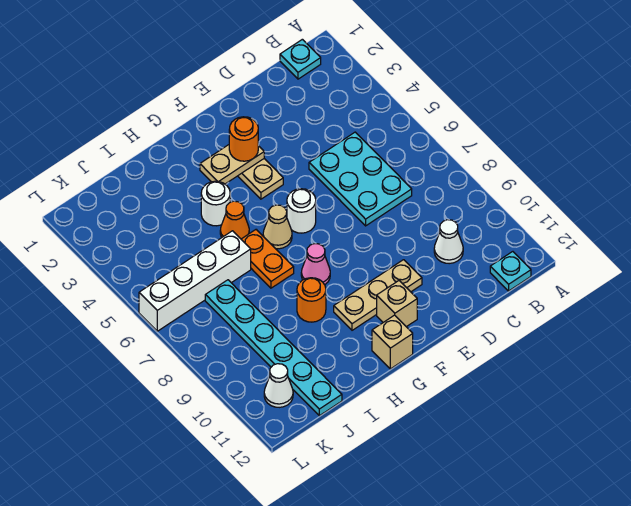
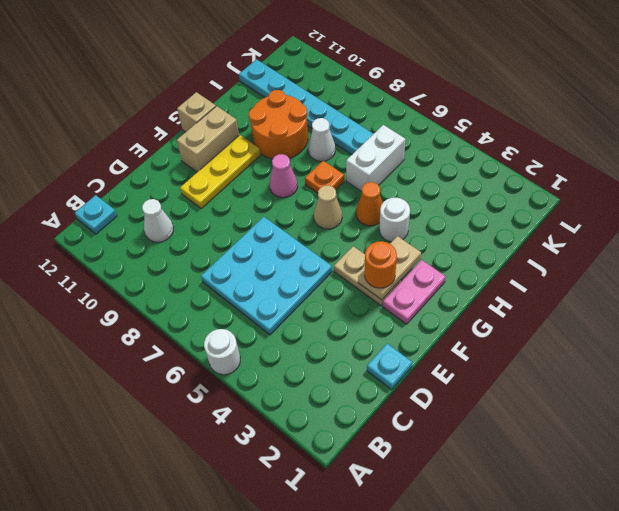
cyan plate B1 level 1 -> cyan plate D1 level 1
cyan plate C5:D7 level 1 -> cyan plate C5:E7 level 1
tan plate E10:G10 level 1 -> yellow plate E10:G10 level 1
none -> pink plate F2:G2 level 1
white round brick F6 level 1 -> white round brick A5 level 1
tan brick F11 level 1 -> tan brick F11:G11 level 1
orange plate H6:H7 level 1 -> orange plate H7 level 1
orange round brick H9 level 1 -> orange round brick H9:I10 level 1
white brick I6:L6 level 1 -> white brick I6:J6 level 1
white cone K11 level 1 -> white cone I8 level 1

